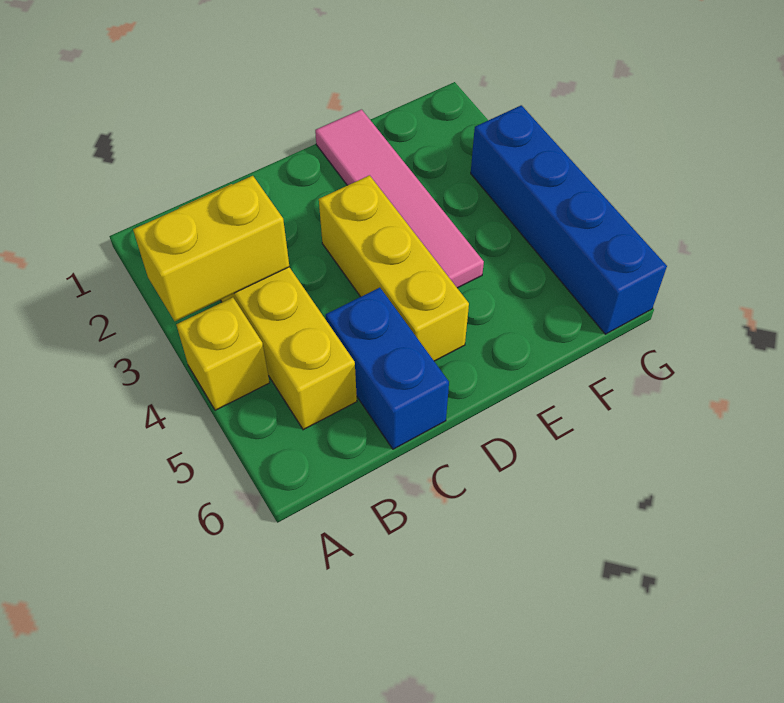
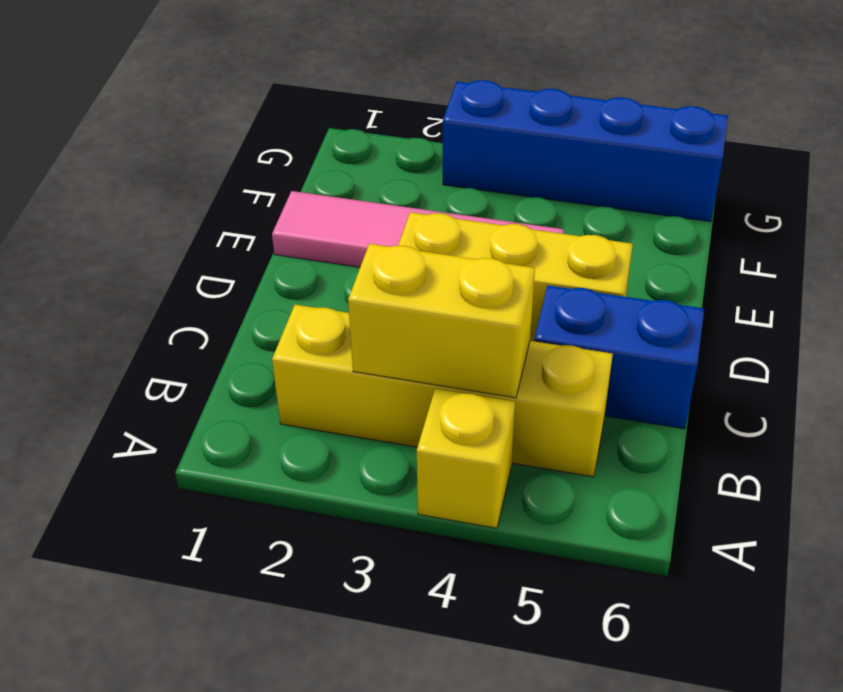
yellow brick A3:B3 level 2 -> yellow brick B3:B4 level 2

